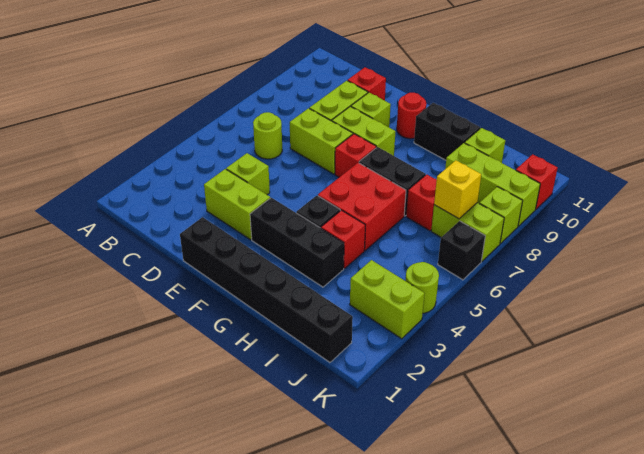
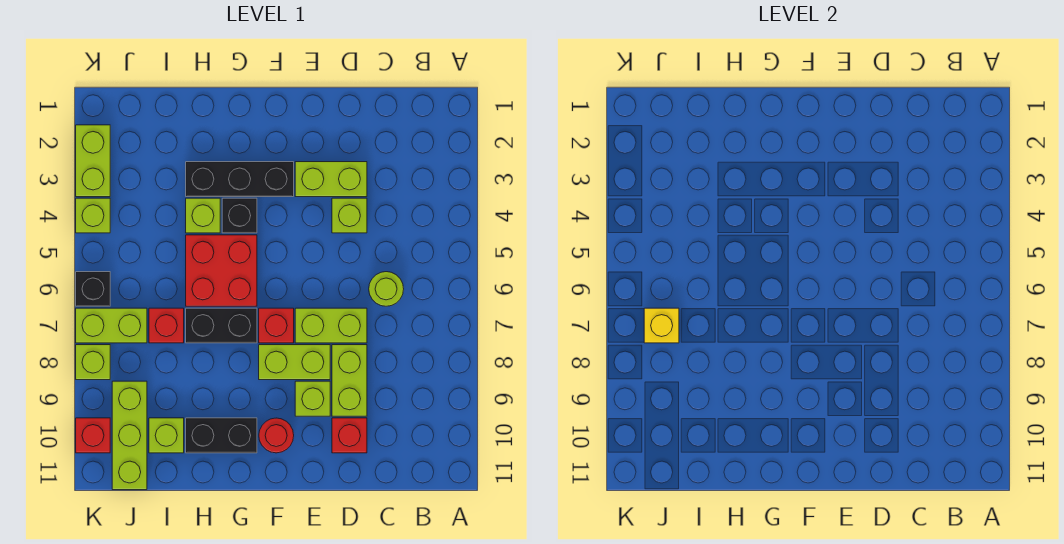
black brick E1:J1 level 1 -> none
red brick H4 level 1 -> lime brick H4 level 1
lime brick I9:K9 level 1 -> lime brick J9:J11 level 1
lime brick J3:K3 level 1 -> lime brick K2:K3 level 1
lime round brick K4 level 1 -> lime brick K4 level 1

